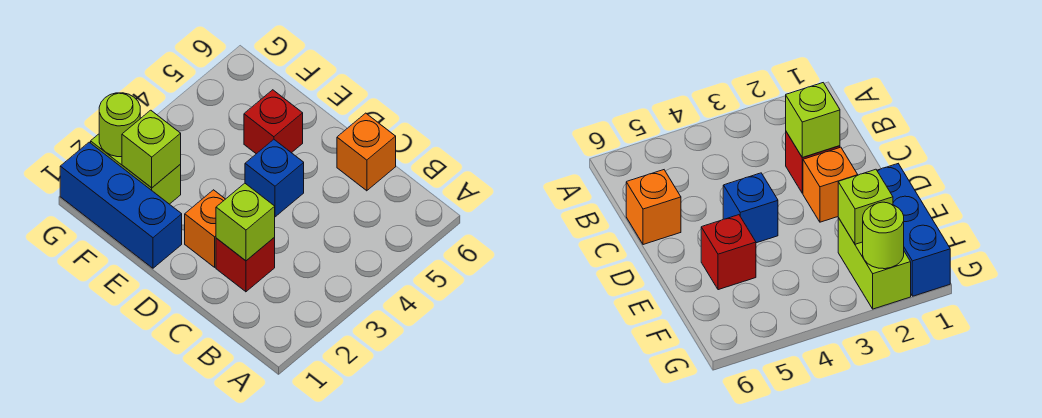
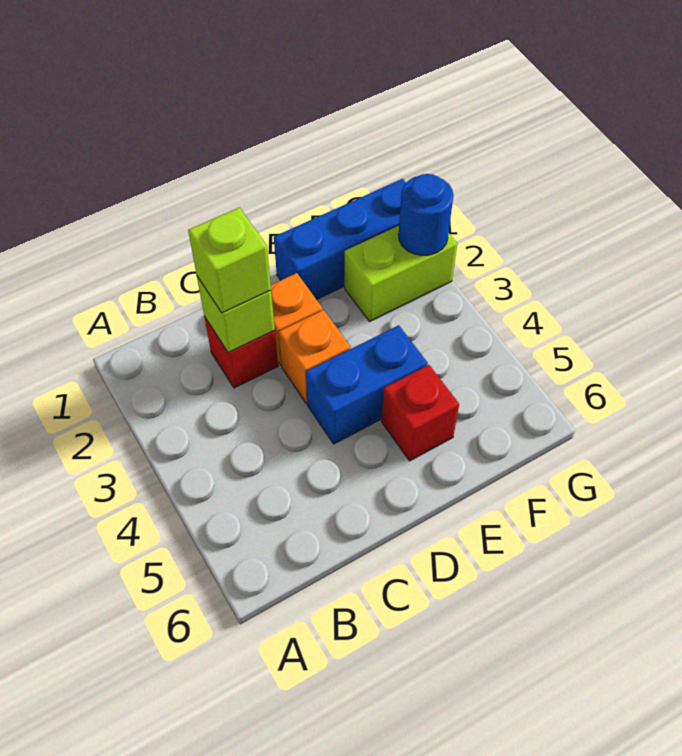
orange brick C6 level 1 -> orange brick D3 level 1
blue brick D4 level 1 -> blue brick D4:E4 level 1
lime brick F2 level 2 -> lime brick C2 level 3
lime round brick G2 level 2 -> blue round brick G2 level 2

